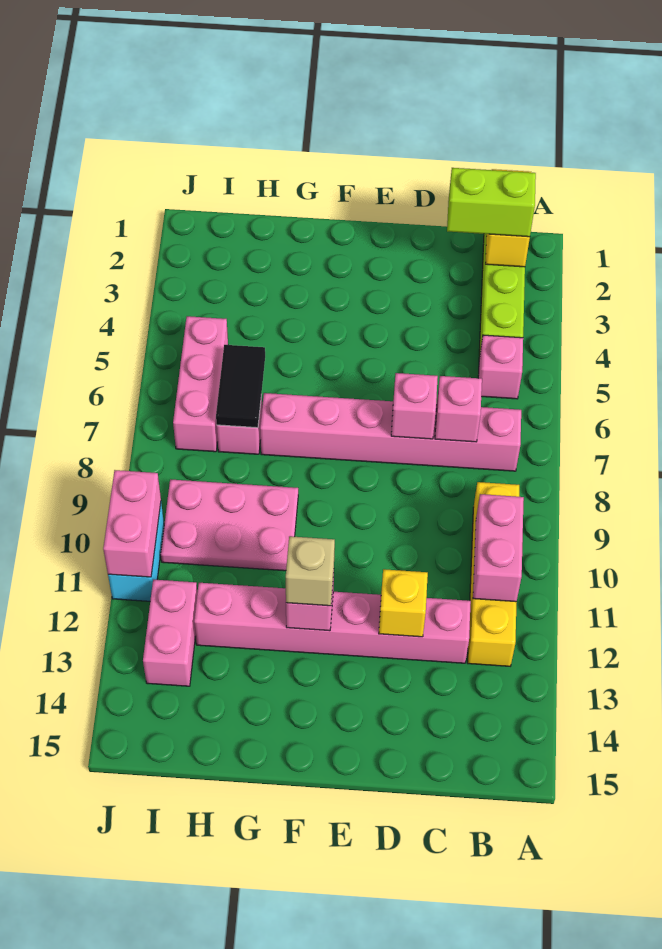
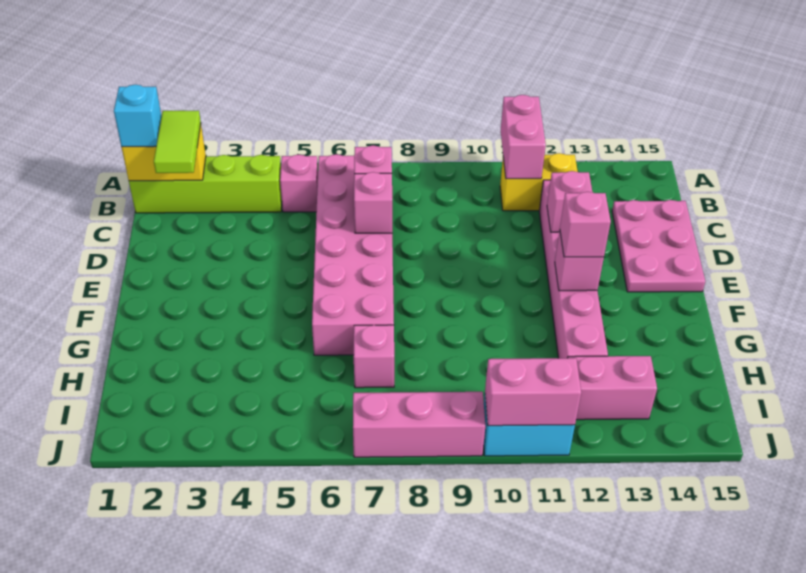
none -> cyan brick B1 level 3
lime brick B2:C2 level 3 -> lime tile B2:C2 level 3
pink brick B7:G7 level 1 -> pink brick B6:G7 level 1
yellow brick B9:B12 level 1 -> yellow brick B11:B12 level 1
pink brick B10:B11 level 2 -> pink brick A11:B11 level 2
yellow brick D12 level 2 -> pink brick D12 level 2
tan brick F12 level 3 -> pink brick F12 level 3
pink plate G9:I10 level 1 -> pink plate C14:E15 level 1
black tile H6:H7 level 2 -> none
pink brick I5:I7 level 1 -> pink brick J7:J9 level 1

